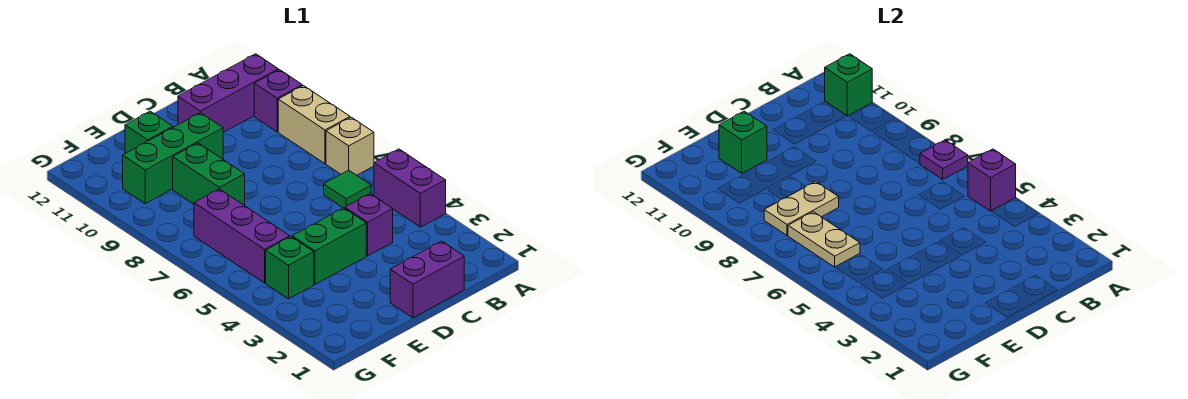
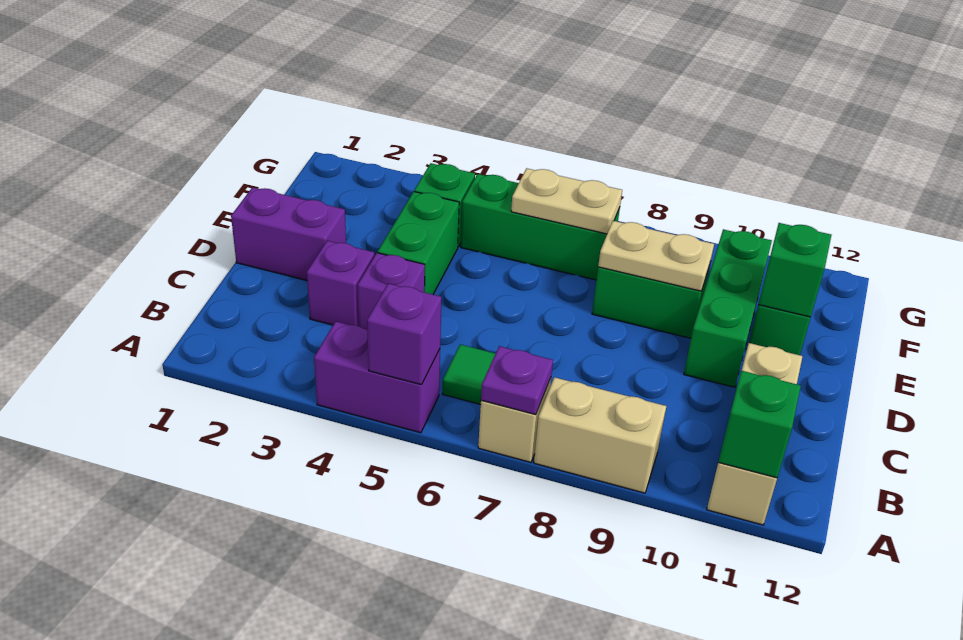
purple brick A10 level 1 -> purple brick C3 level 1
purple brick A11:C11 level 1 -> tan brick A11:C11 level 1
purple brick C1:D1 level 1 -> purple brick D1:D2 level 1
tan plate E8:F8 level 2 -> tan plate E8:E9 level 2
purple brick F5:F7 level 1 -> green brick F5:F7 level 1

